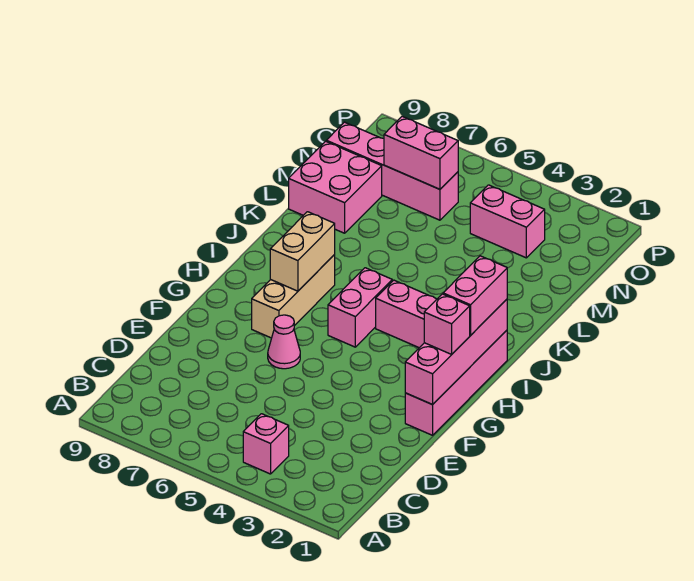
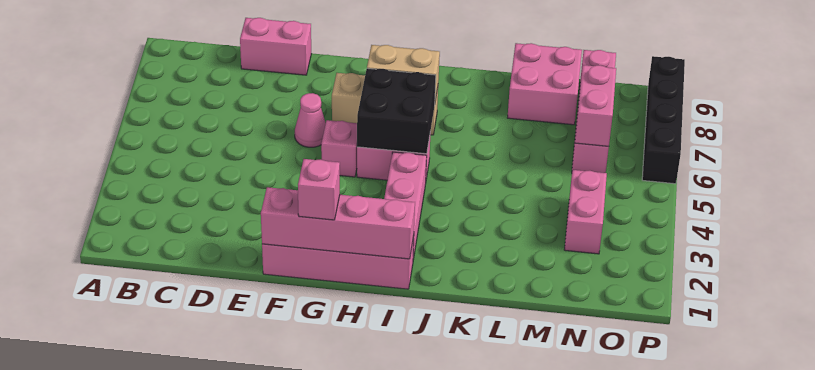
pink brick B4 level 1 -> pink brick G5 level 1
pink brick H1:I1 level 3 -> pink brick D9:E9 level 1
none -> black brick H5:I6 level 2
none -> black brick P6:P9 level 1

